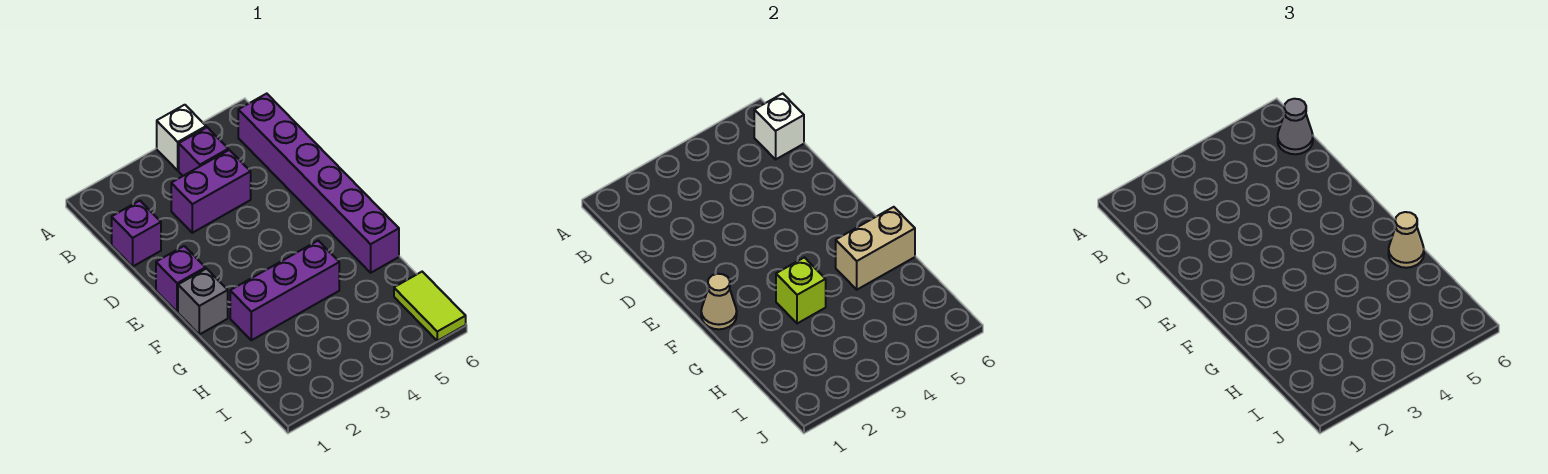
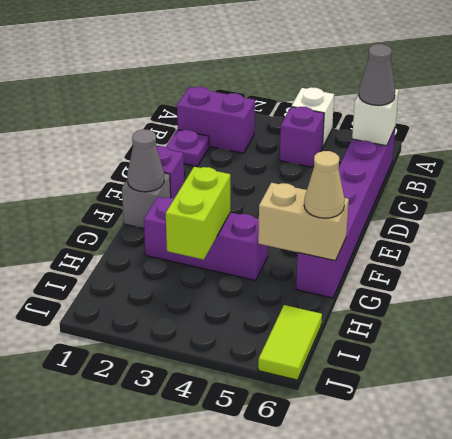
purple brick C1 level 1 -> purple plate C1 level 1
purple brick C3:C4 level 1 -> purple brick B1:B2 level 1
tan cone F1 level 2 -> grey cone F1 level 2
lime brick G3 level 2 -> lime brick G3:H3 level 2

